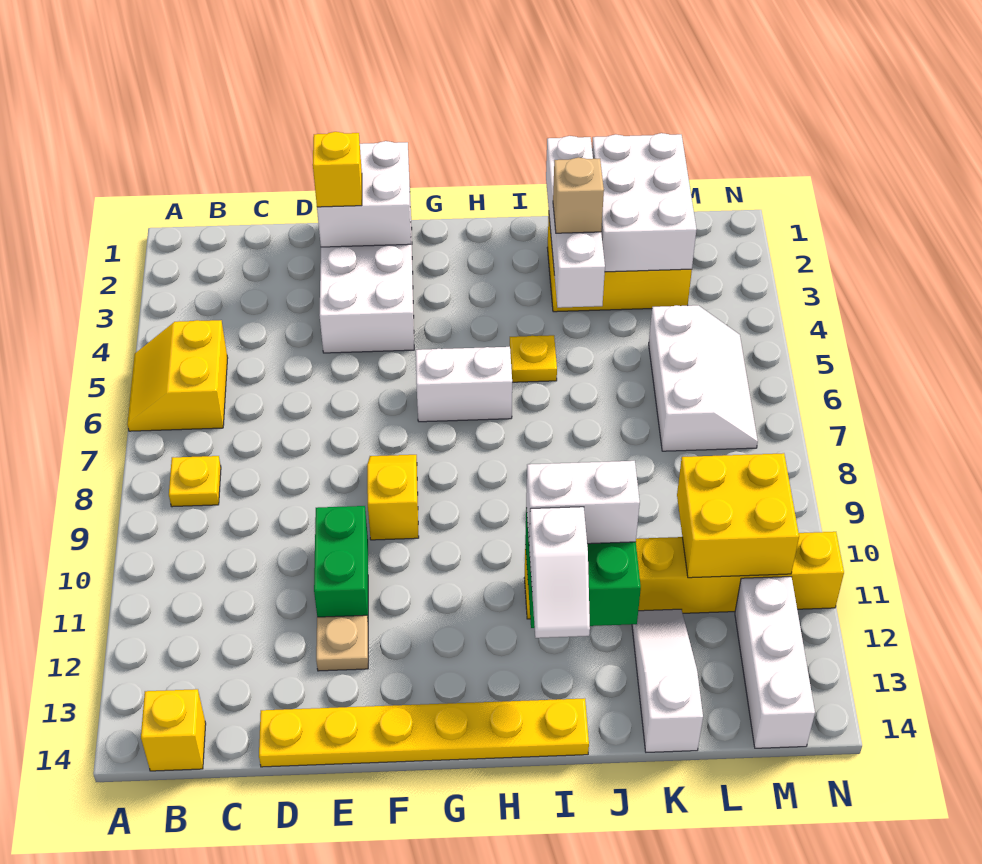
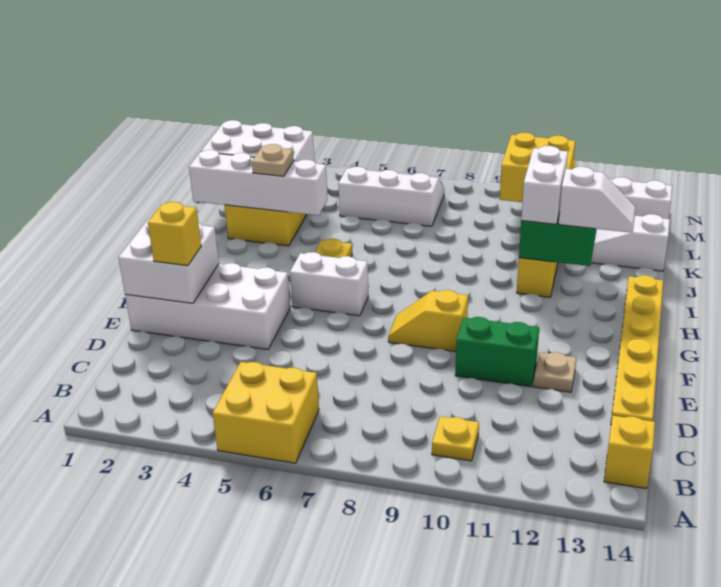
yellow slope A5:B6 level 1 top B -> yellow brick A5:B6 level 1
yellow plate B8 level 1 -> yellow plate B10 level 1
white brick G6:H6 level 1 -> white brick G5:G6 level 1
tan brick J3 level 3 -> tan plate J3 level 3

